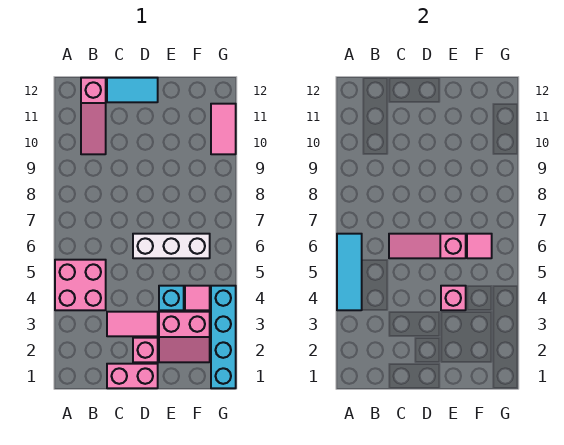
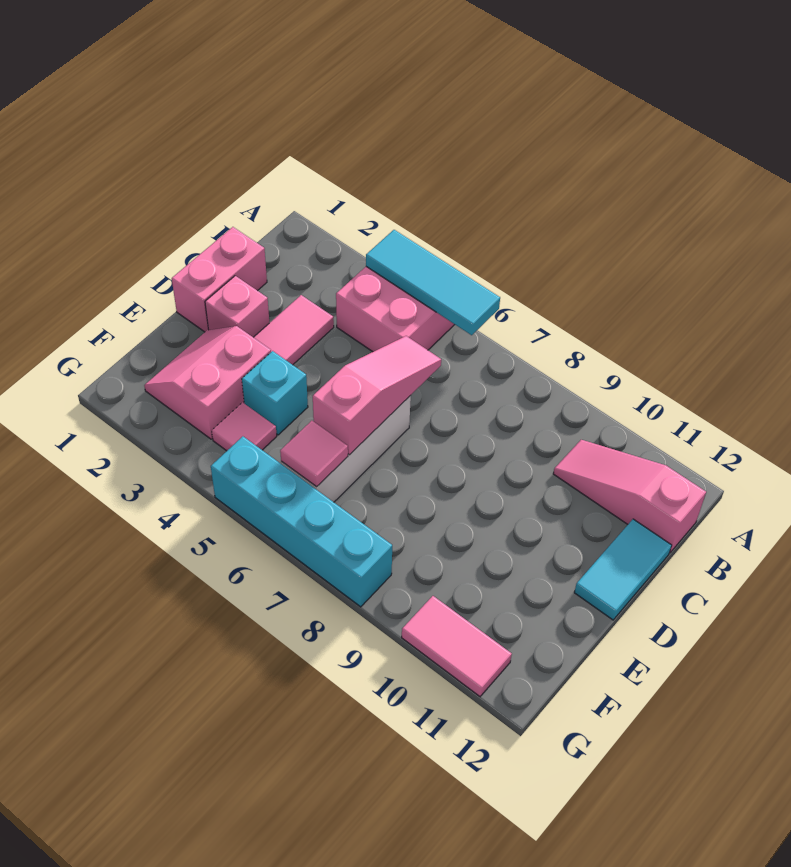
pink brick E4 level 2 -> none
cyan brick G1:G4 level 1 -> cyan brick G5:G8 level 1

